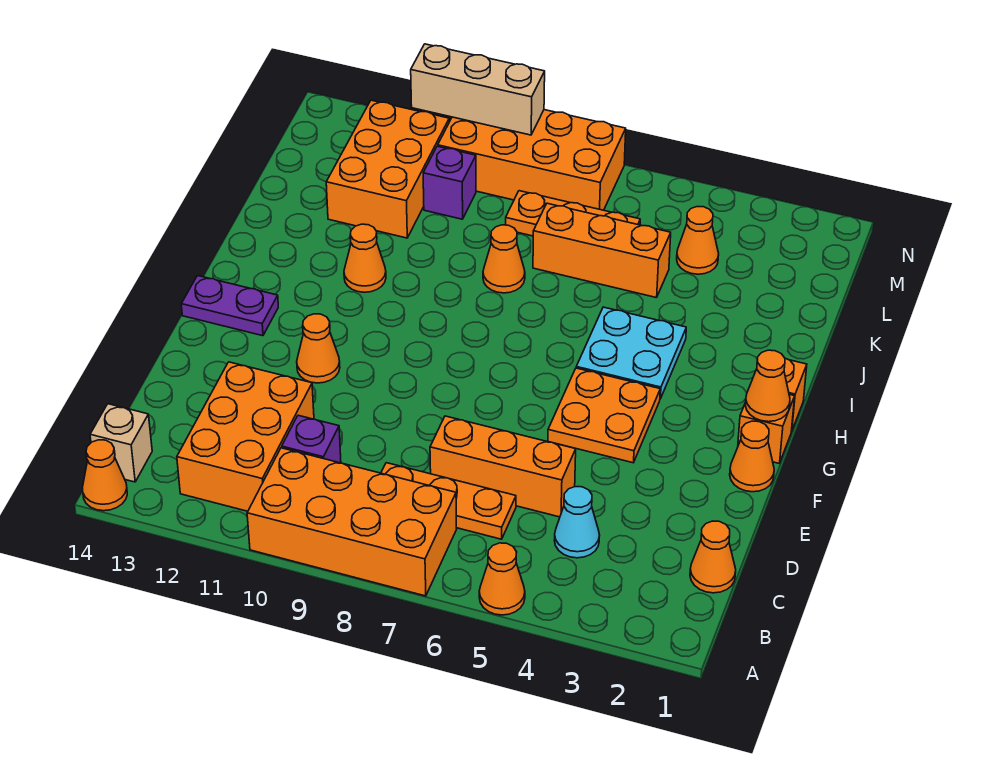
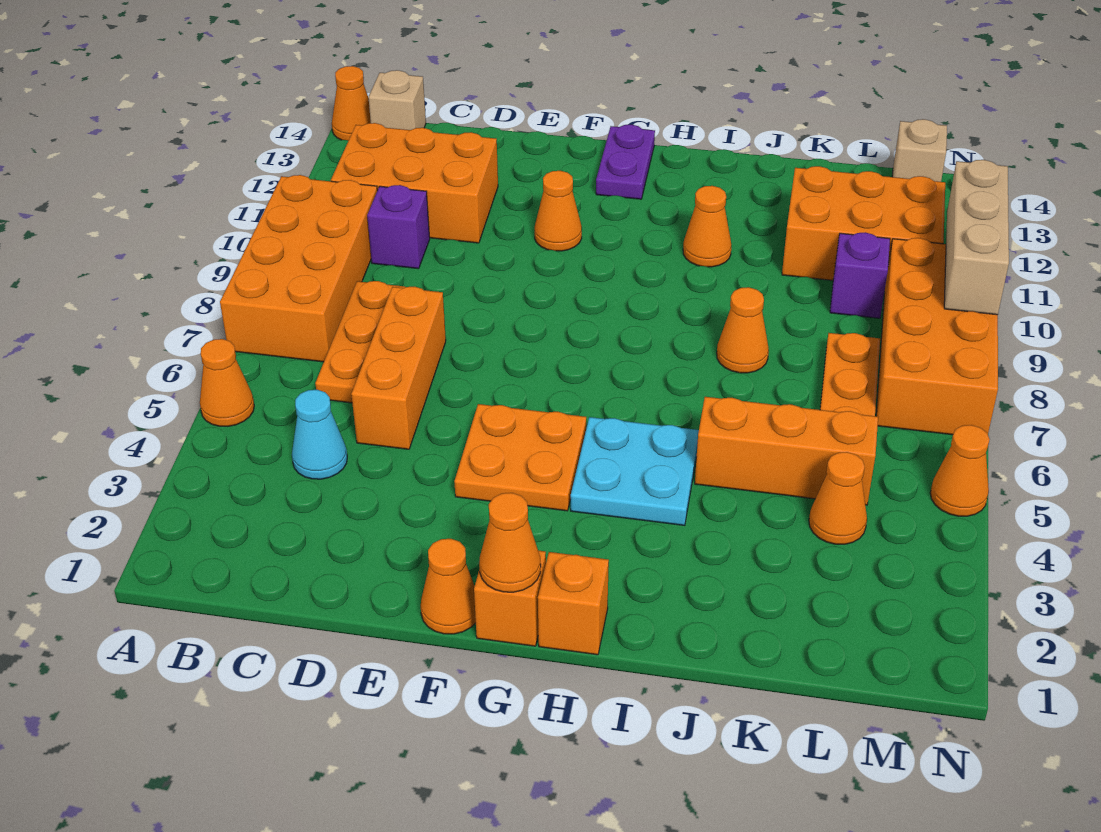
orange cone C1 level 1 -> orange cone N5 level 1
orange brick K5:K7 level 1 -> orange brick J5:L5 level 1
none -> tan brick M14 level 1

